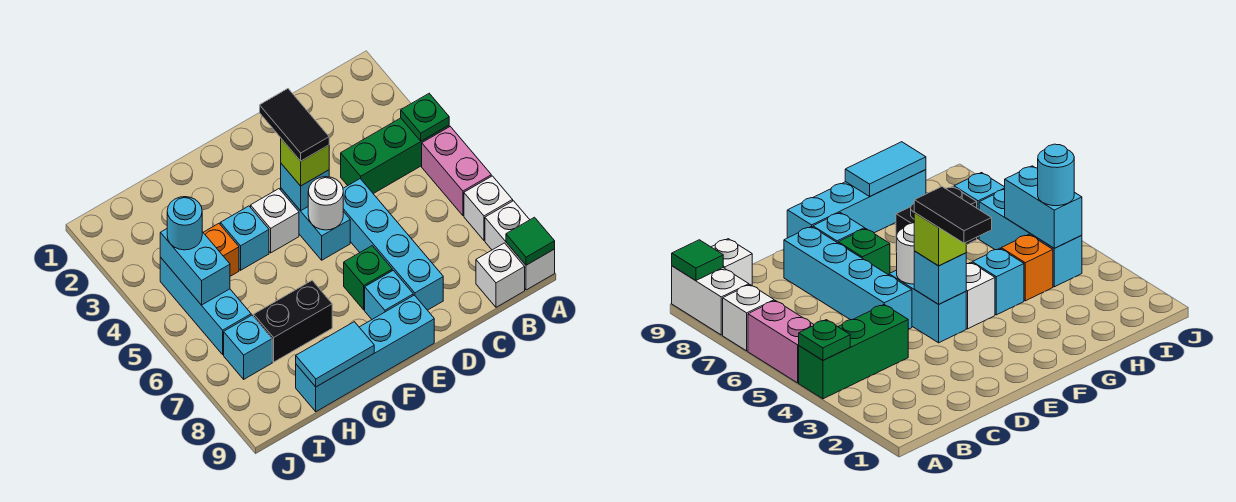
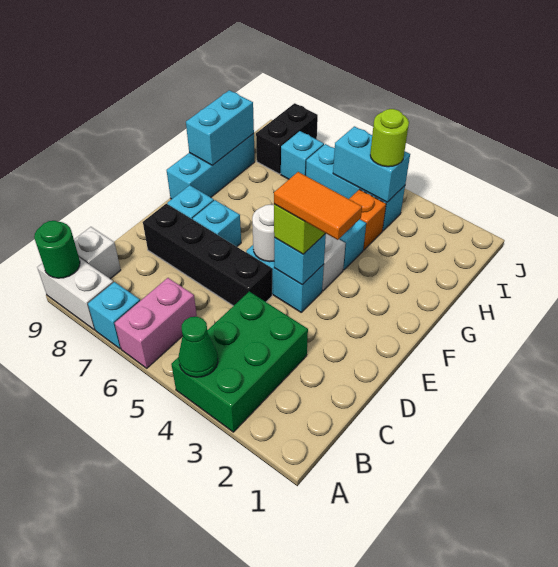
green brick A4:C4 level 1 -> green brick A3:C4 level 1
green plate A4 level 2 -> green cone A4 level 2
pink brick A5:A6 level 1 -> pink brick A6:B6 level 1
white brick A7 level 1 -> cyan brick A7 level 1
green tile A9 level 2 -> green round brick A9 level 2
cyan brick D5:D8 level 1 -> black brick D5:D8 level 1
black tile E3:E4 level 4 -> orange tile E3:E4 level 4
green brick E7 level 1 -> cyan brick E7 level 1
cyan brick E9:H9 level 1 -> cyan brick F9:H9 level 1
black brick G7:H7 level 1 -> black brick I8:J8 level 1
cyan tile G9:H9 level 2 -> cyan brick G9:H9 level 2
cyan round brick I4 level 3 -> lime round brick I4 level 3

